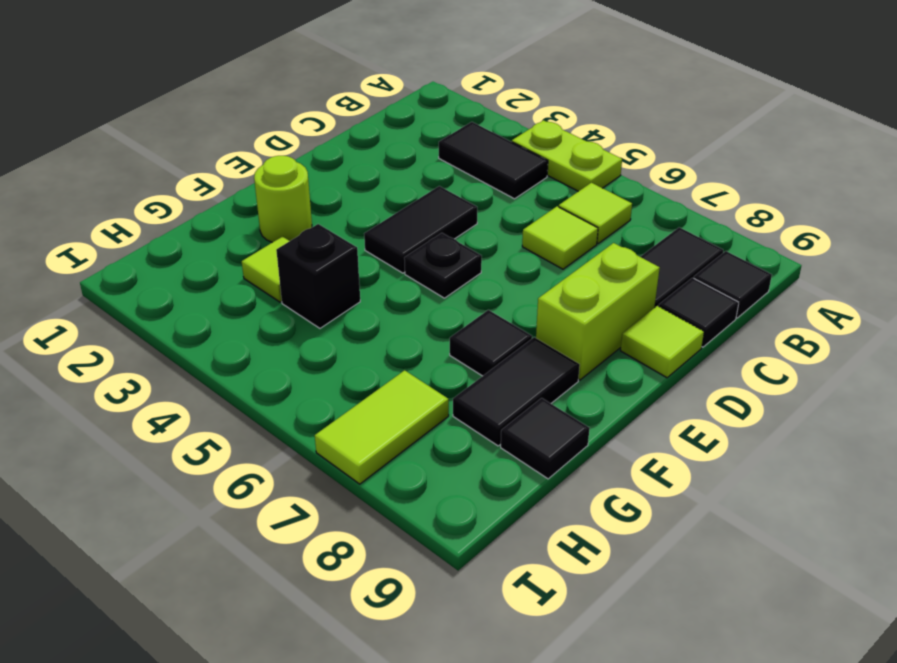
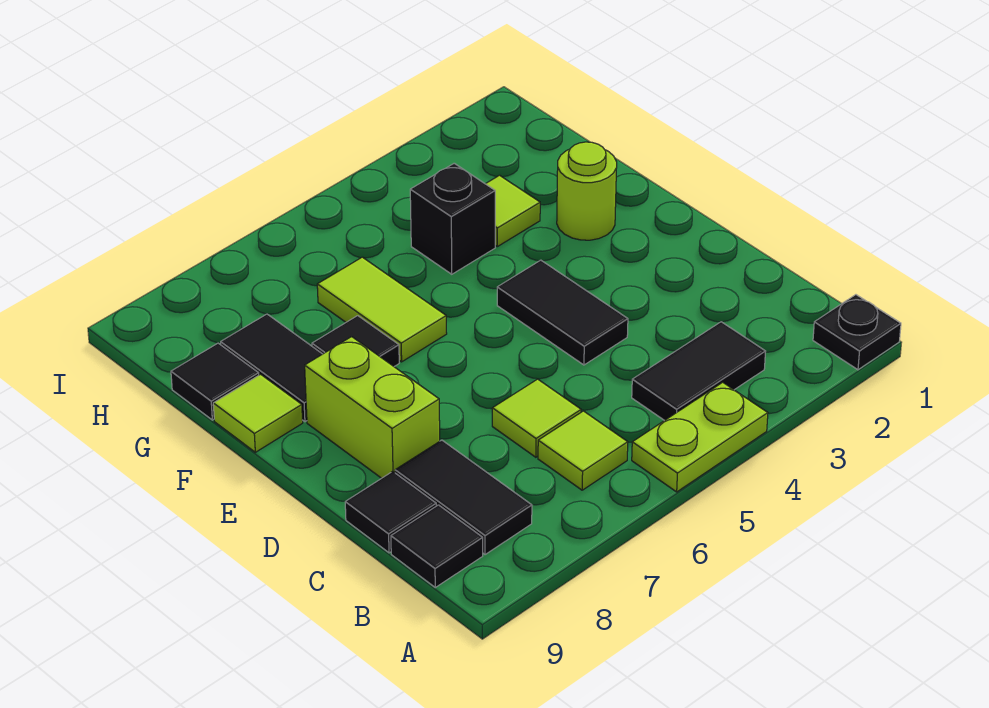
lime tile D9 level 1 -> lime tile F9 level 1
black plate E5 level 1 -> black plate A1 level 1
lime tile H7:I7 level 1 -> lime tile F6:G6 level 1

